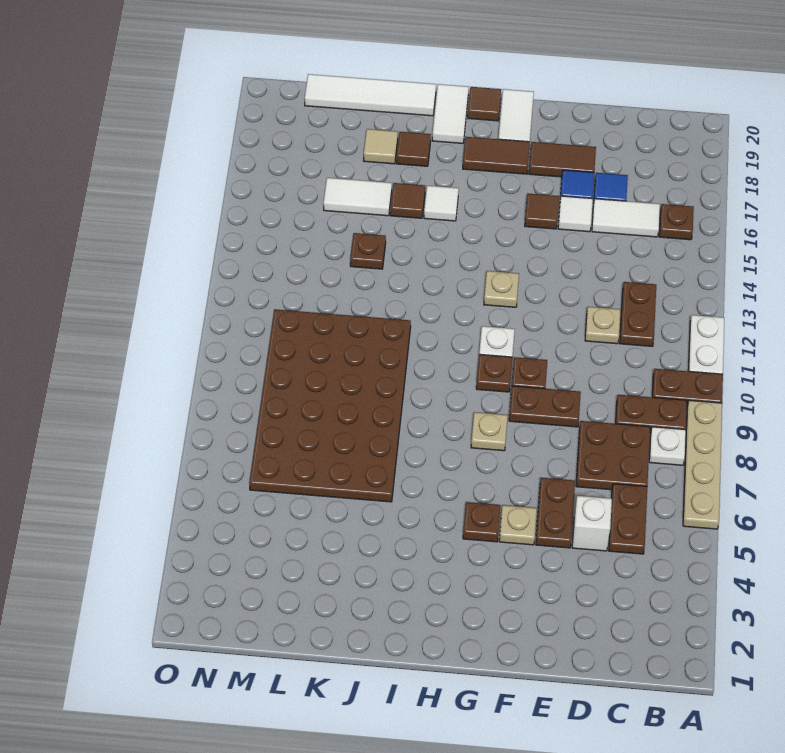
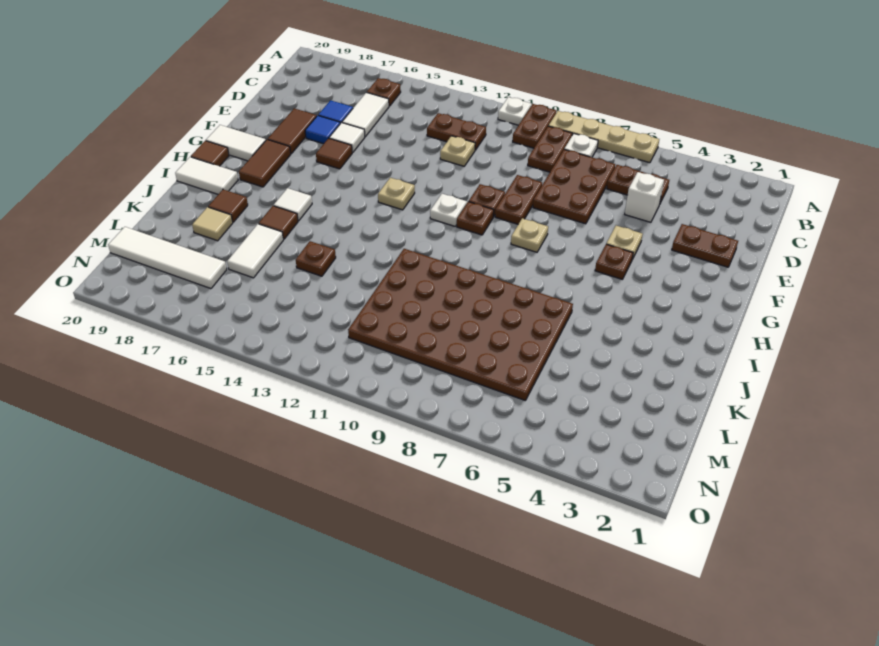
white plate A11:A12 level 1 -> white plate A11 level 1
brown plate C7:D8 level 1 -> brown plate C7:E8 level 1
brown plate E5:E6 level 1 -> brown plate E2:E3 level 1
white tile J20:M20 level 1 -> white tile M17:M20 level 1

